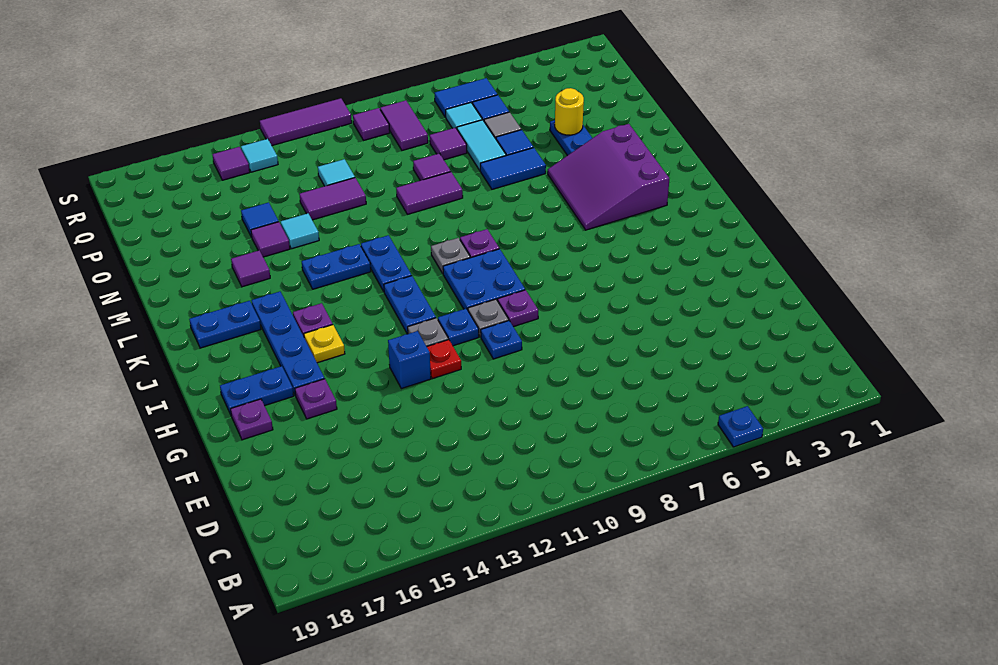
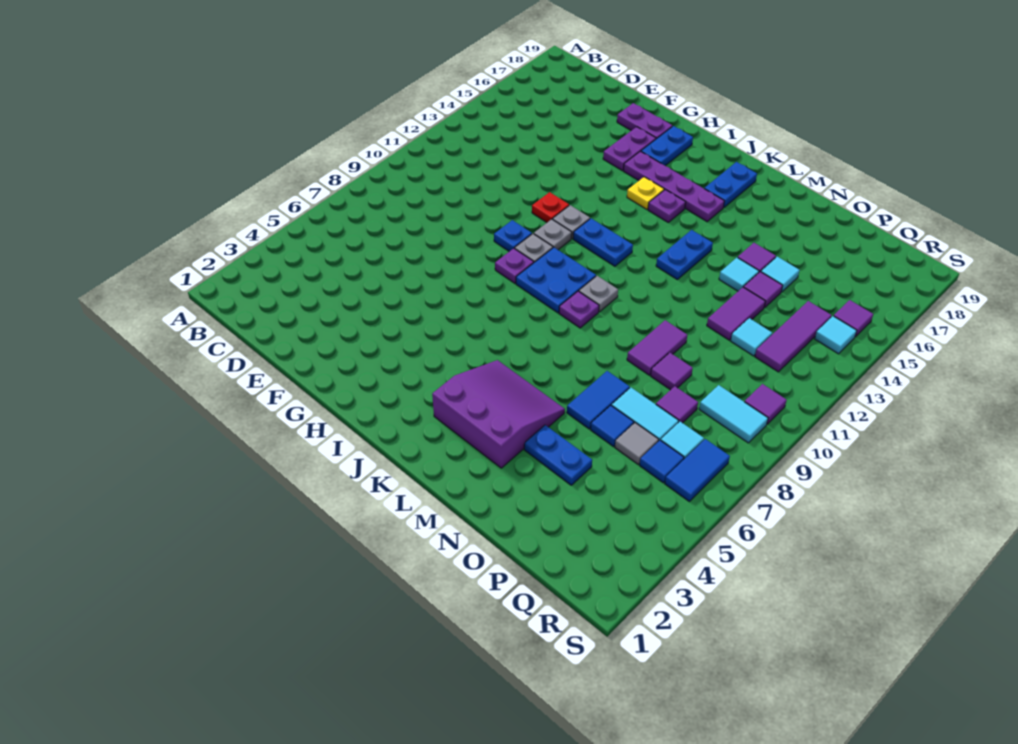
blue plate A5 level 1 -> none
blue brick G13 level 1 -> none
purple plate G16 level 1 -> purple plate G16:G17 level 1
purple plate G18 level 1 -> purple plate F18:G18 level 1
blue plate H11 level 1 -> grey plate H11 level 1
blue plate H16:K16 level 1 -> purple plate H16:K16 level 1
blue plate K12:L12 level 1 -> none
purple tile M16 level 1 -> purple tile O14 level 1
yellow round brick O4 level 2 -> none
blue tile O15 level 1 -> cyan tile O15 level 1
purple tile Q9:R9 level 1 -> cyan tile Q9:R9 level 1
purple tile S11:S13 level 1 -> purple tile Q12:Q14 level 1

